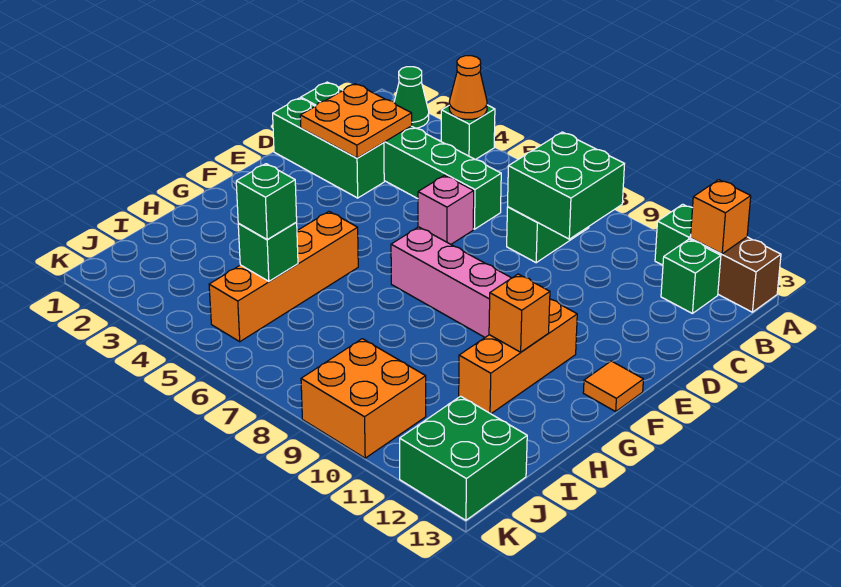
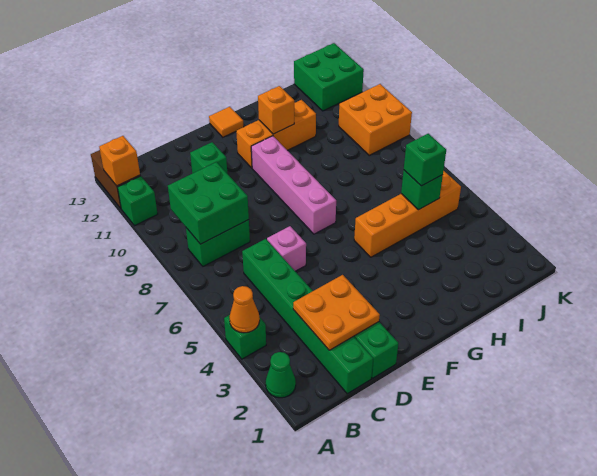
green brick B12 level 1 -> green brick D11 level 1

